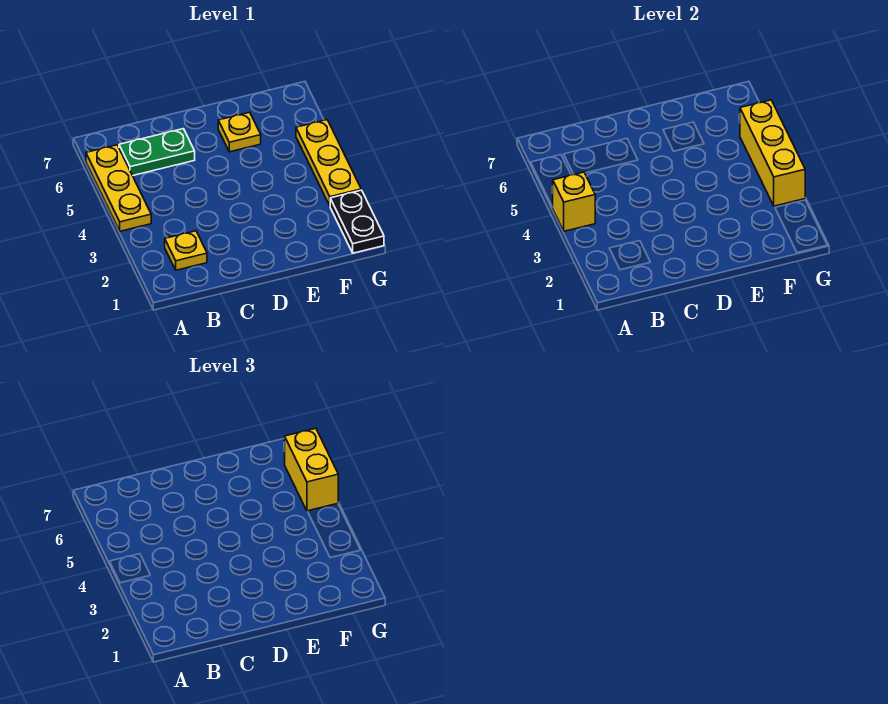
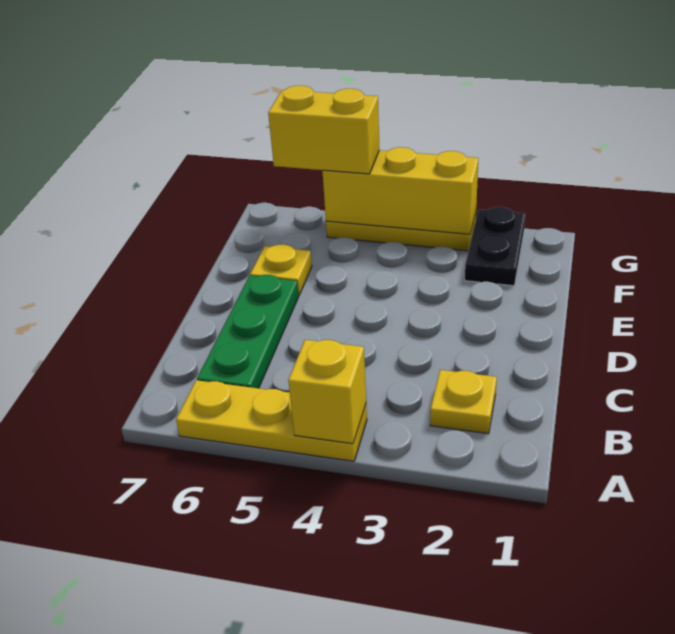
green plate B6:C6 level 1 -> green plate B6:D6 level 1
black plate G1:G2 level 1 -> black plate F2:G2 level 1

